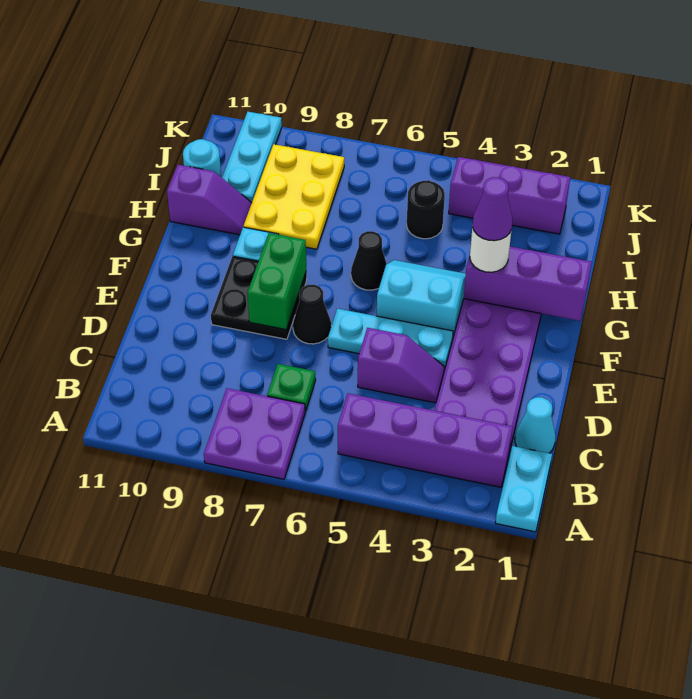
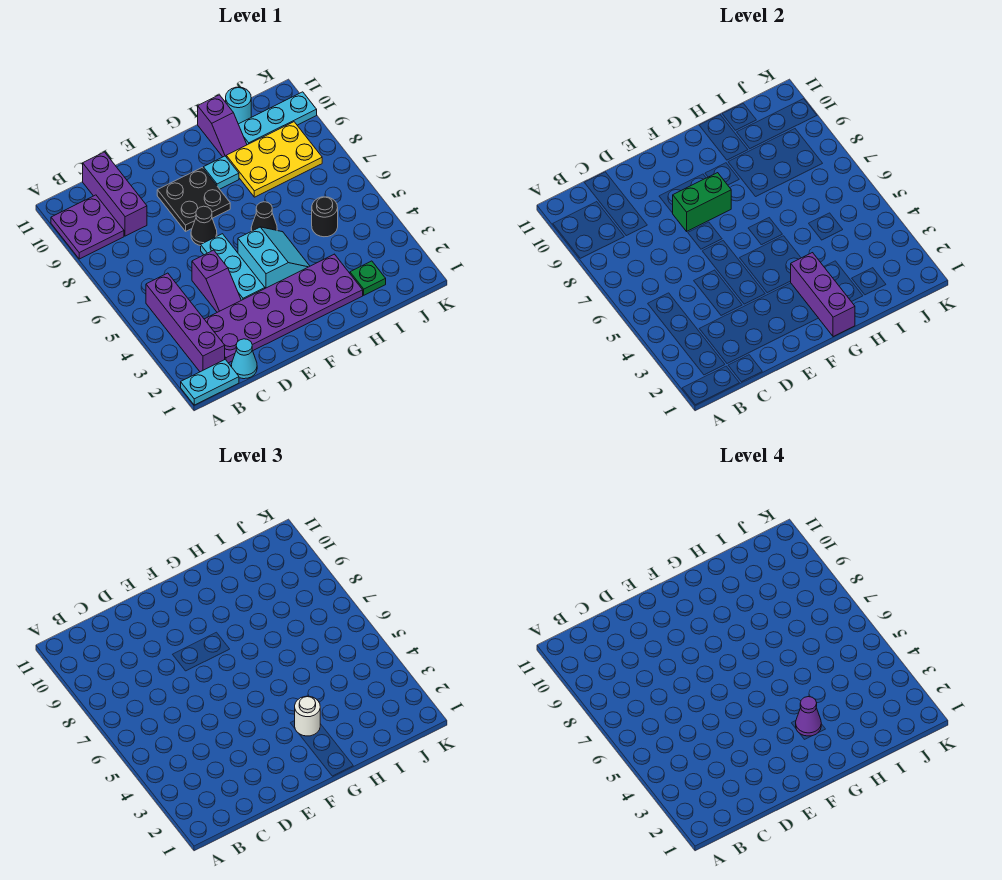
purple plate A7:B8 level 1 -> purple plate A9:B10 level 1
green plate C7 level 1 -> green plate I2 level 1
purple brick J2:J4 level 1 -> purple brick C9:C11 level 1

